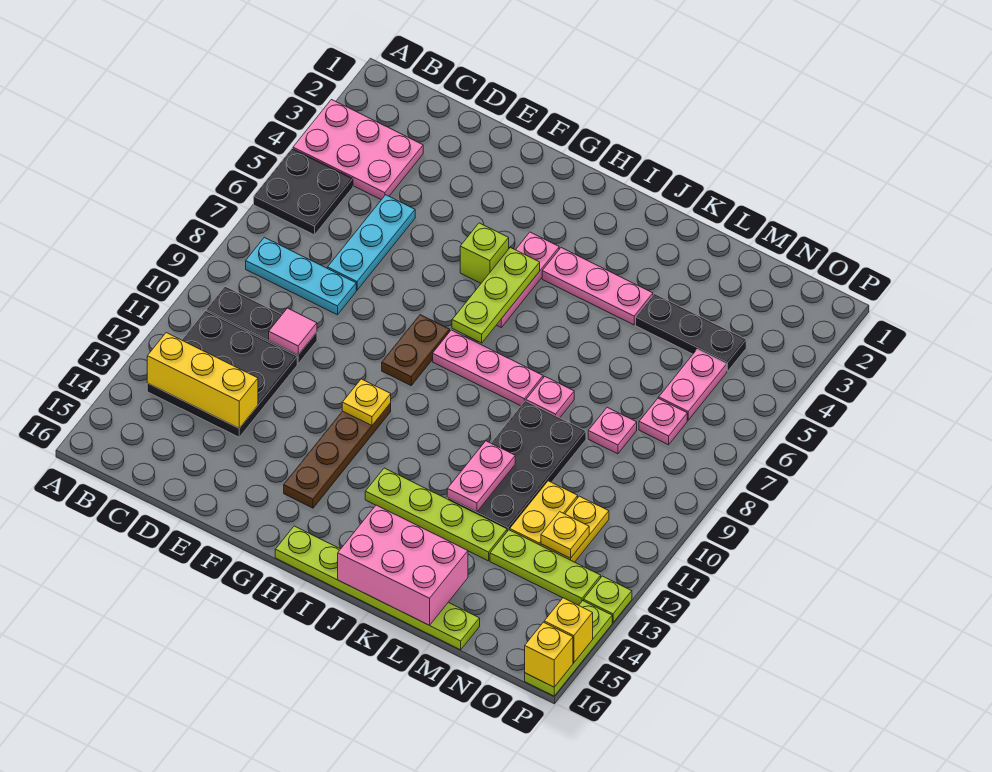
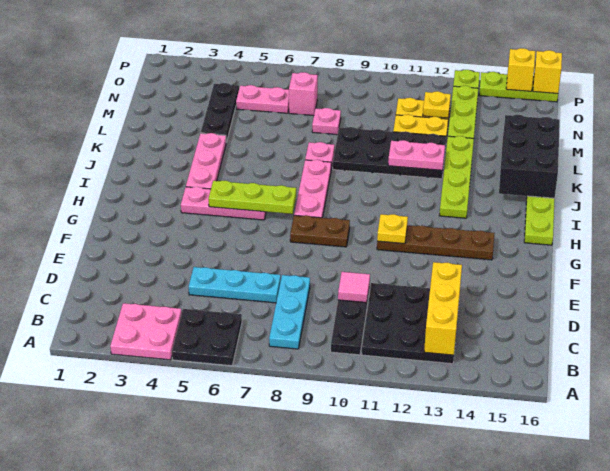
pink plate A3:C4 level 1 -> pink plate A3:B4 level 1
lime brick G5 level 1 -> none
pink brick J15:L16 level 2 -> black brick J15:L16 level 2
pink plate N7 level 1 -> pink brick N7 level 1

